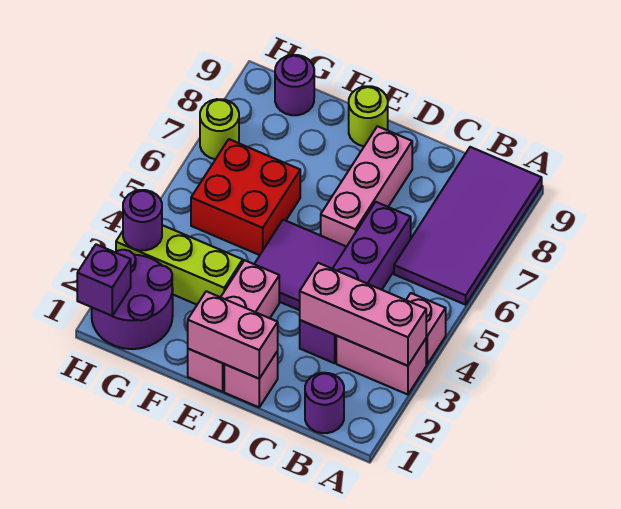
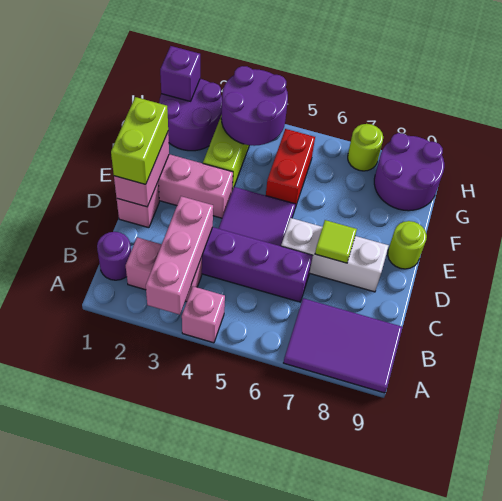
pink brick A3:B3 level 1 -> pink brick B2:B3 level 1
purple tile A6:B9 level 1 -> purple tile A7:B9 level 1
none -> lime brick D1:E1 level 3
pink brick D6:D8 level 1 -> white brick D6:D8 level 1
none -> lime tile D7 level 2
red brick F5:G6 level 1 -> red brick F5:G5 level 1
purple round brick G9 level 1 -> purple round brick G8:H9 level 1
purple round brick H3 level 2 -> purple round brick G3:H4 level 2

